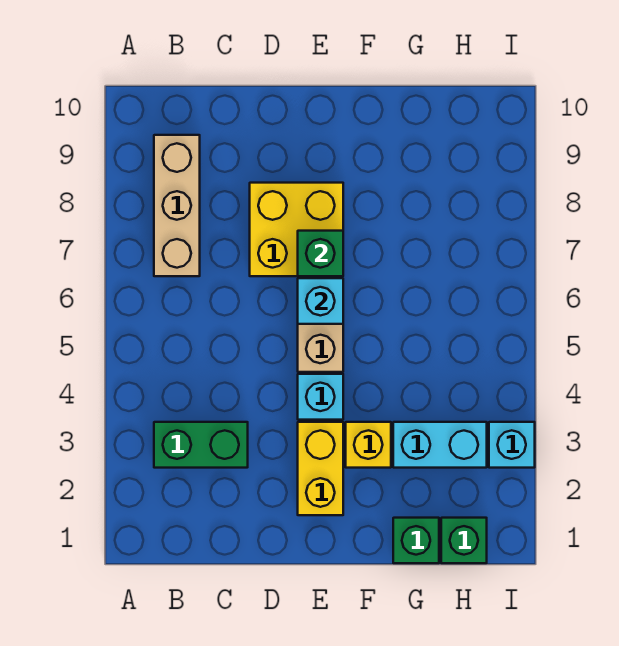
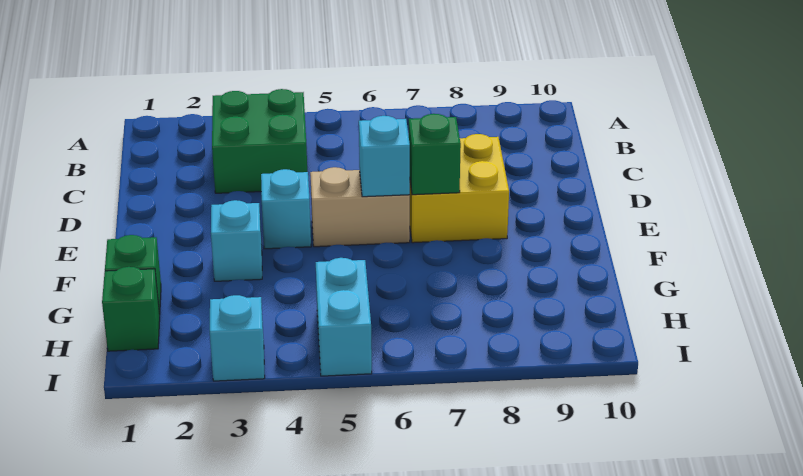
green brick B3:C3 level 1 -> green brick B3:C4 level 1
tan brick B7:B9 level 1 -> none
yellow brick E2:E3 level 1 -> none
yellow brick F3 level 1 -> cyan brick F3 level 1
cyan brick G3:H3 level 1 -> cyan brick H5:I5 level 1

